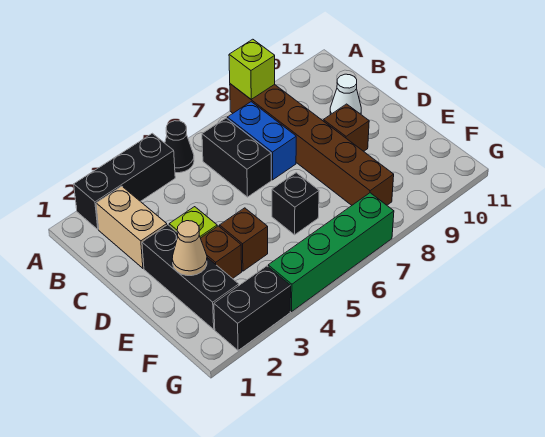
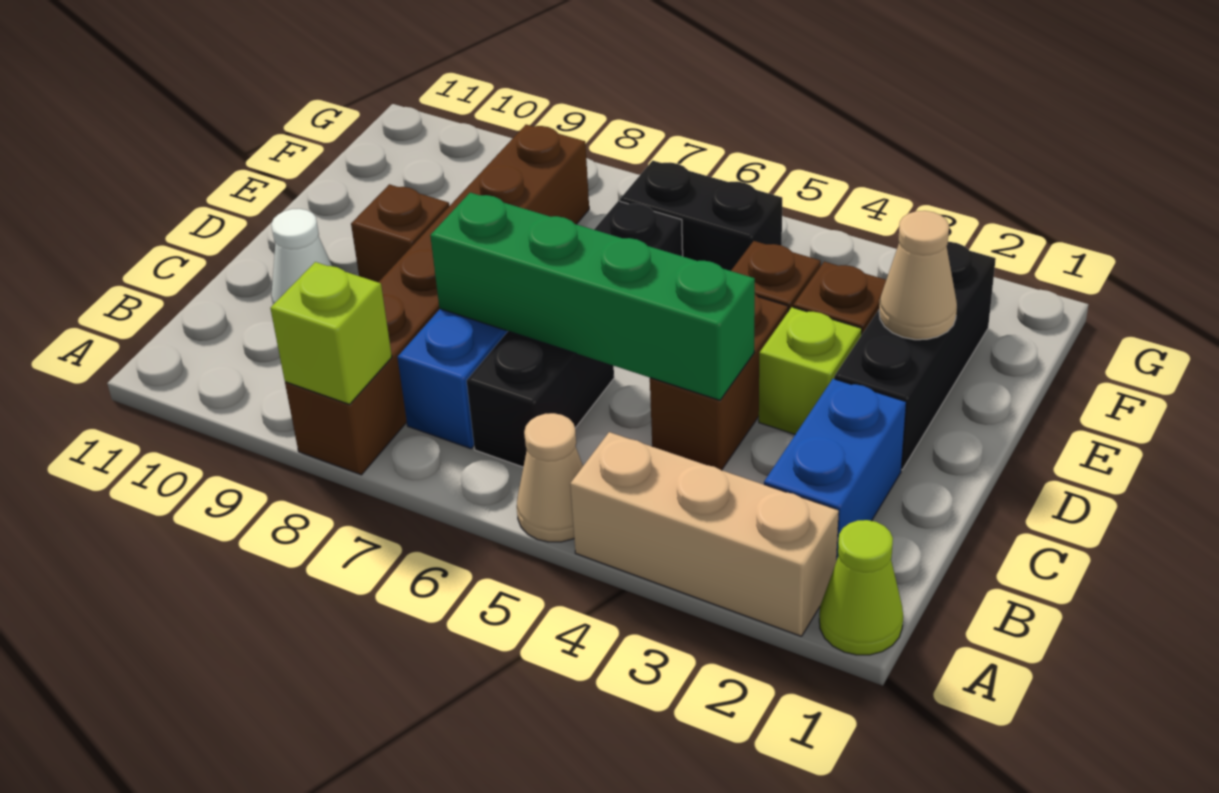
none -> lime cone A1 level 1
black brick A2:A4 level 1 -> tan brick A2:A4 level 1
black cone A5 level 1 -> tan cone A5 level 1
tan brick B2:C2 level 1 -> blue brick B2:C2 level 1
none -> brown brick C4:D4 level 1
black brick G2:G3 level 1 -> black brick F5:F6 level 1
green brick G4:G7 level 1 -> green brick C4:C7 level 2

